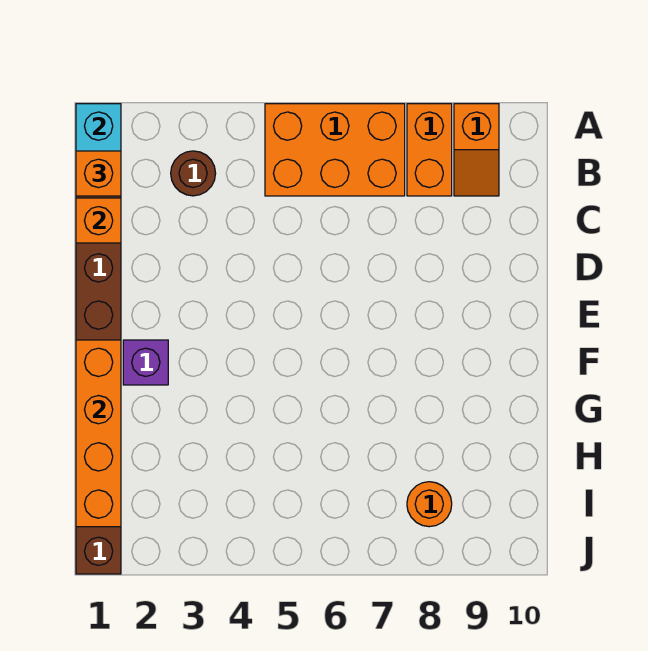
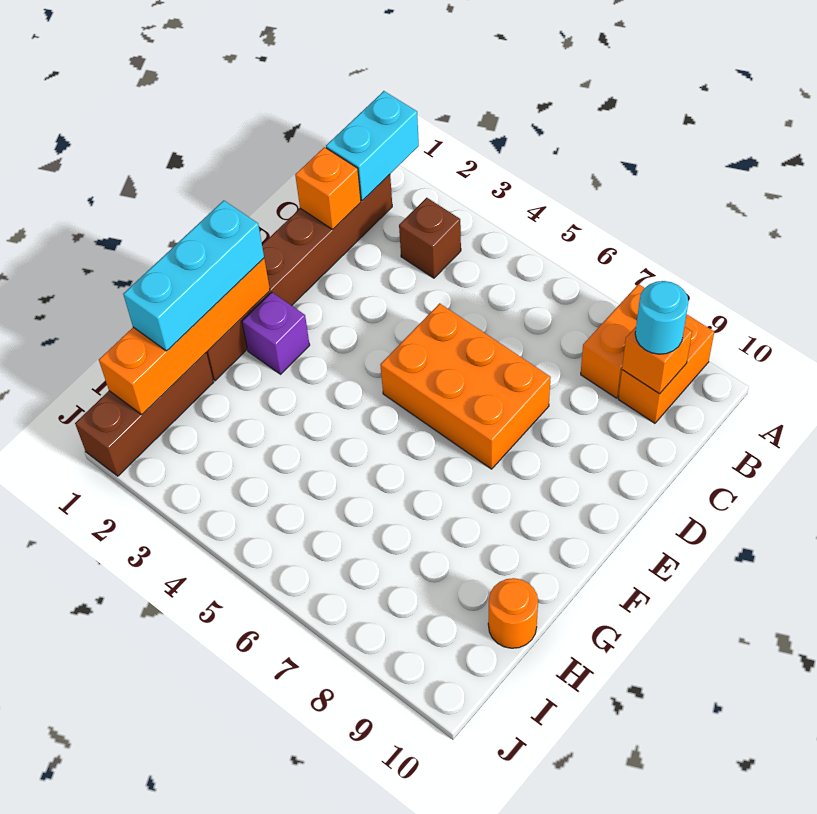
orange brick A5:B7 level 1 -> orange brick D5:E7 level 1
orange slope A9:B9 level 1 top A -> orange brick A9:B9 level 1
orange brick B1 level 3 -> orange brick B9 level 2
brown round brick B3 level 1 -> brown brick B3 level 1
none -> cyan round brick B9 level 3
none -> cyan brick F1:H1 level 3
orange round brick I8 level 1 -> orange round brick H10 level 1

